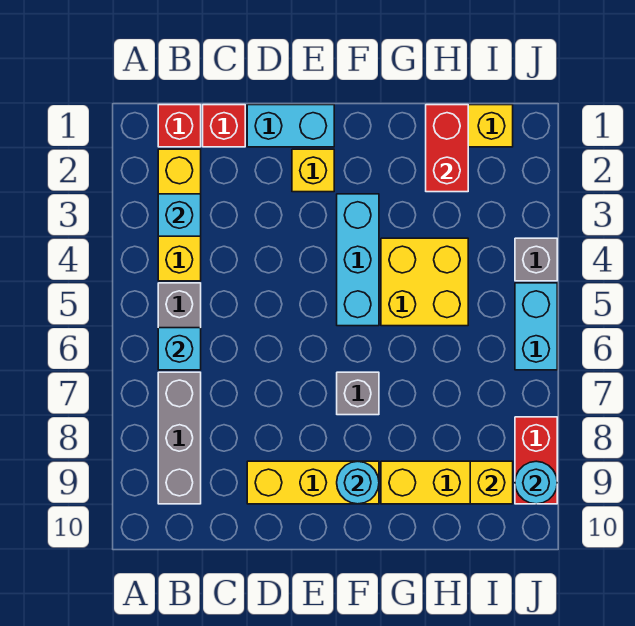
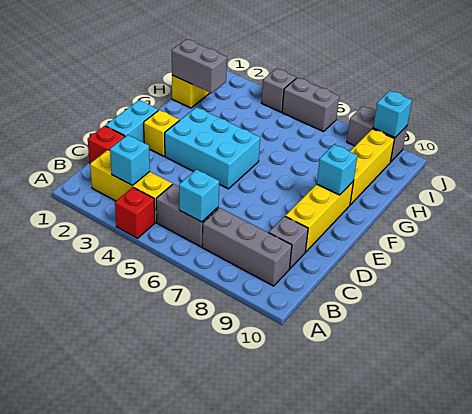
red brick B1 level 1 -> red brick A4 level 1
cyan brick F3:F5 level 1 -> cyan brick E3:F5 level 1
grey brick F7 level 1 -> grey brick C9 level 1
cyan round brick F9 level 2 -> cyan brick F9 level 2
yellow brick G4:H5 level 1 -> none
red brick H1:H2 level 2 -> grey brick H1:H2 level 2
yellow brick I9 level 2 -> none
cyan brick J5:J6 level 1 -> grey brick J5:J6 level 1
red brick J8:J9 level 1 -> grey brick J8:J9 level 1
cyan round brick J9 level 2 -> cyan brick J9 level 2

